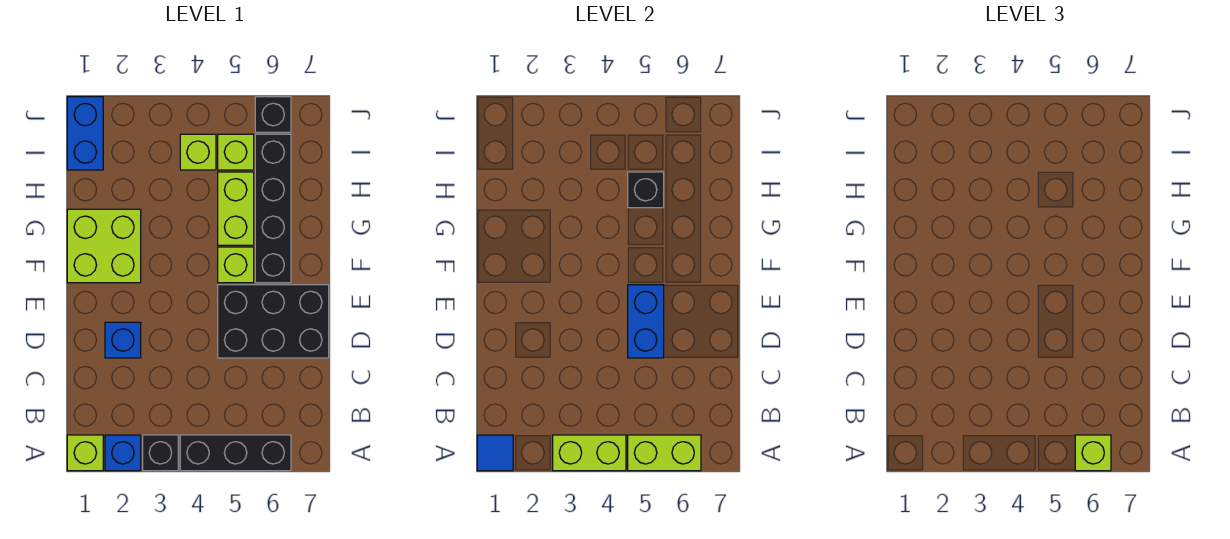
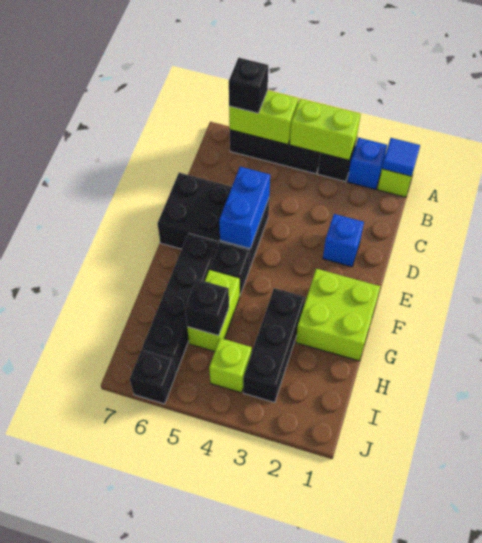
lime brick A6 level 3 -> black brick A6 level 3
lime brick F5 level 1 -> black brick F5 level 1
none -> black brick G3:I3 level 1
blue brick I1:J1 level 1 -> none
lime brick I5 level 1 -> none

